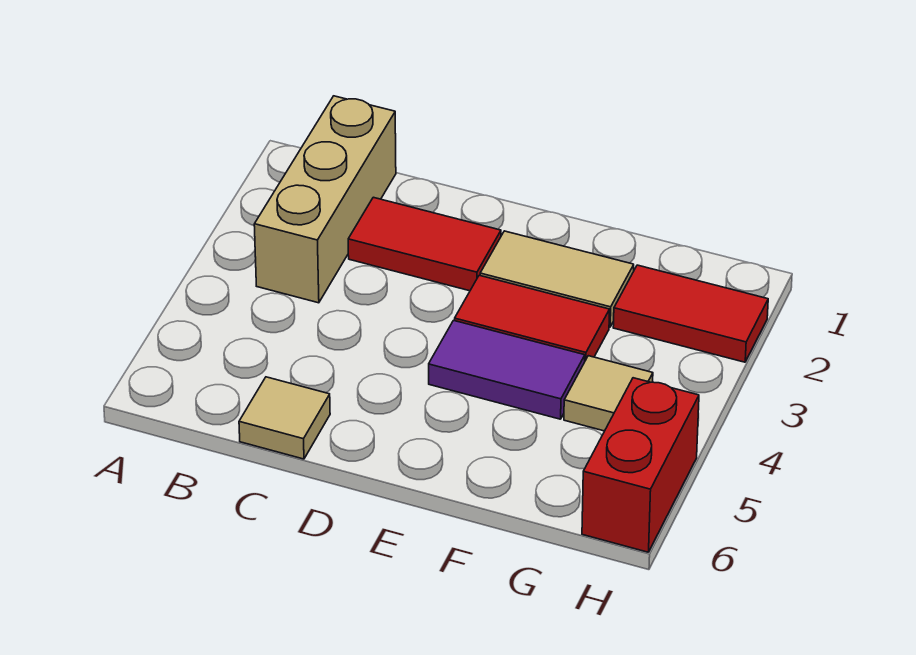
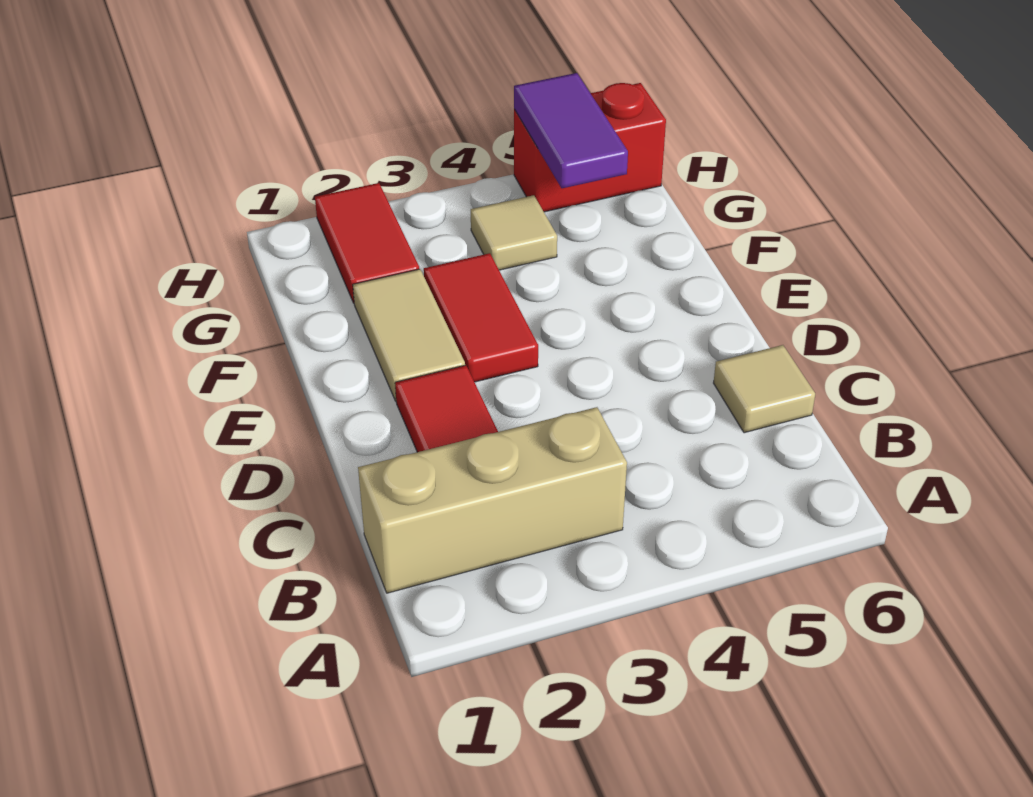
purple tile E4:F4 level 1 -> purple tile G5:H5 level 2

